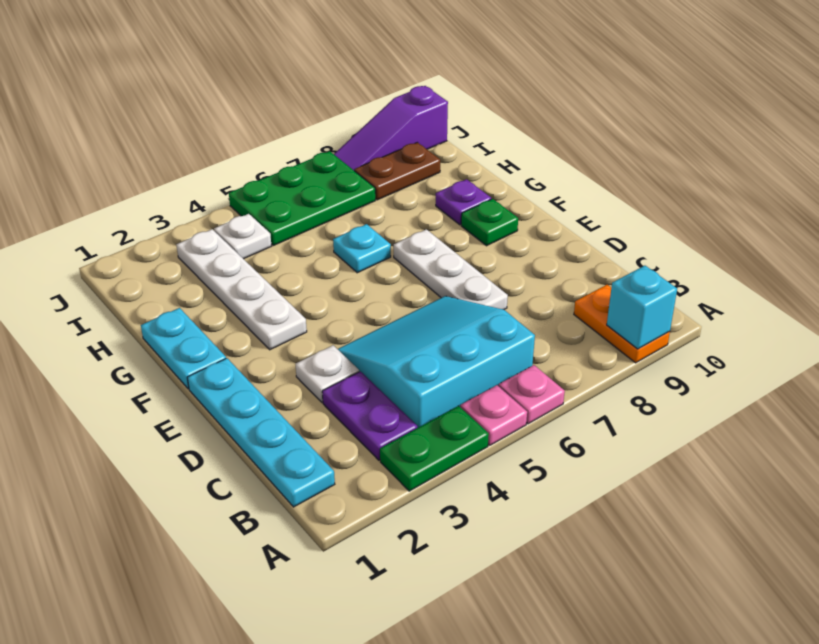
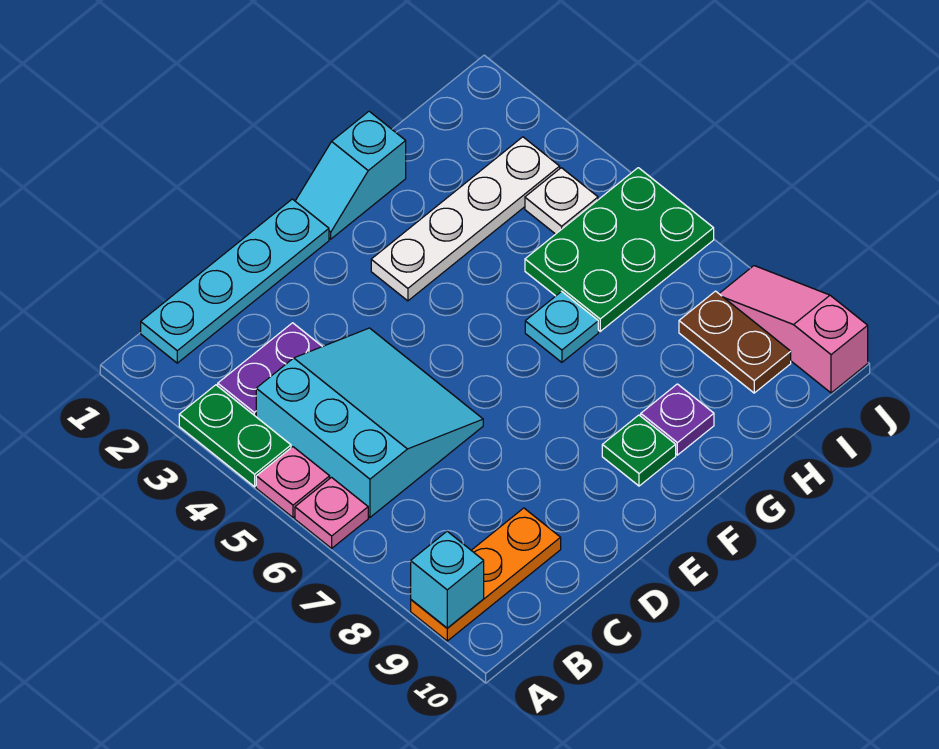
orange plate A9:B9 level 1 -> orange plate A9:C9 level 1
white plate D3 level 1 -> none
white plate D7:F7 level 1 -> none
cyan plate F1:G1 level 1 -> cyan slope F1:G1 level 1 top G
green plate I5:J7 level 1 -> green plate H5:J6 level 1
purple slope J8:J10 level 1 top 10 -> pink slope J8:J10 level 1 top 10

